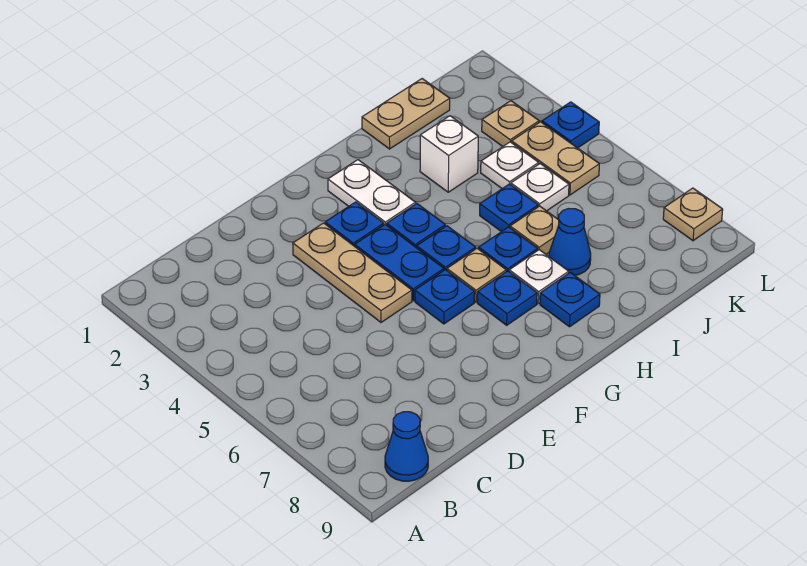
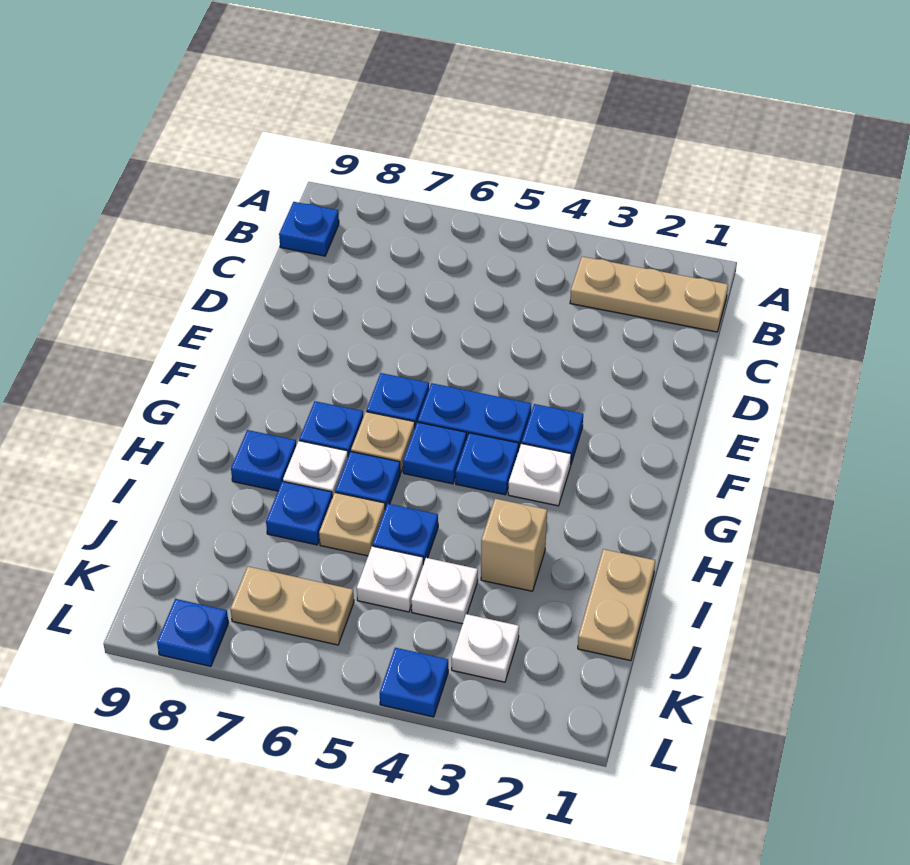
blue cone B9 level 1 -> blue plate B9 level 1
tan plate E3:E5 level 1 -> tan plate B1:B3 level 1
white plate G2:G3 level 1 -> white plate G3 level 1
white brick I3 level 1 -> tan brick I3 level 1
blue cone I7 level 1 -> blue plate I7 level 1
tan plate K3 level 1 -> white plate K3 level 1
tan plate K4:K5 level 1 -> tan plate K6:K7 level 1
tan plate L8 level 1 -> blue plate L8 level 1

